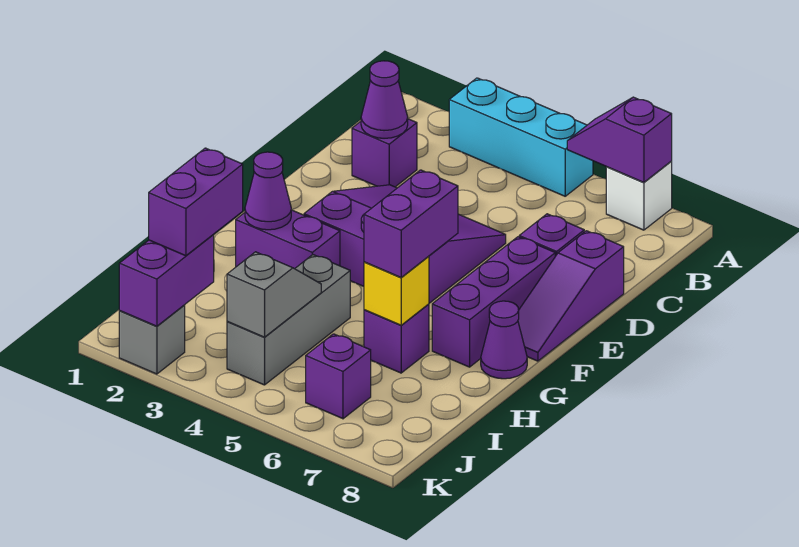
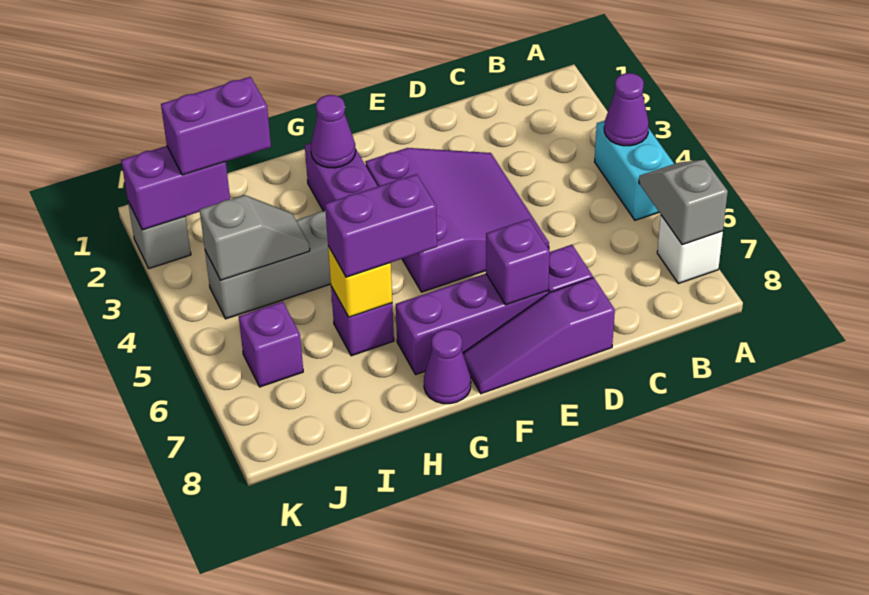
cyan brick A3:A5 level 1 -> cyan brick A4:A5 level 1
purple slope A6:A7 level 2 top 7 -> grey slope A6:A7 level 2 top 7
purple brick C2 level 1 -> purple brick E7 level 2
purple cone C2 level 2 -> purple cone A4 level 2

